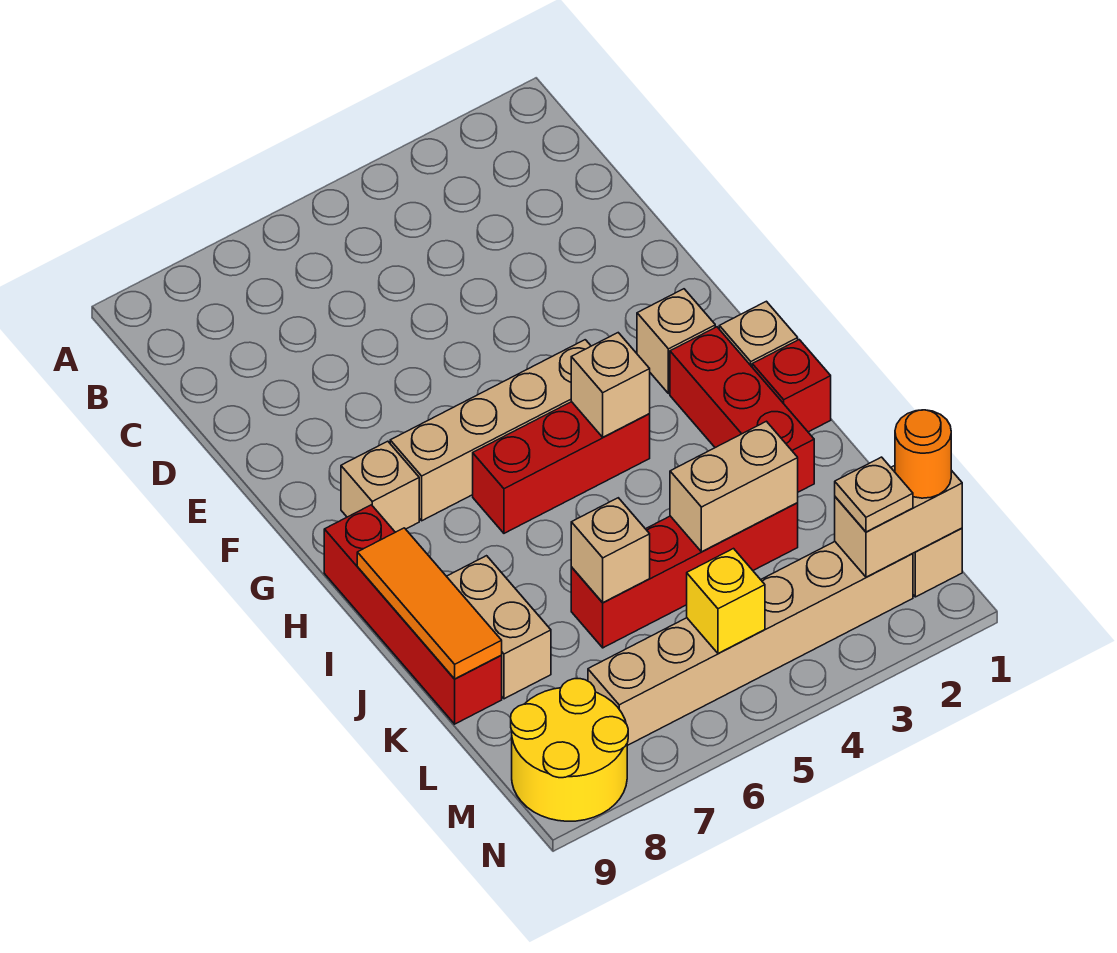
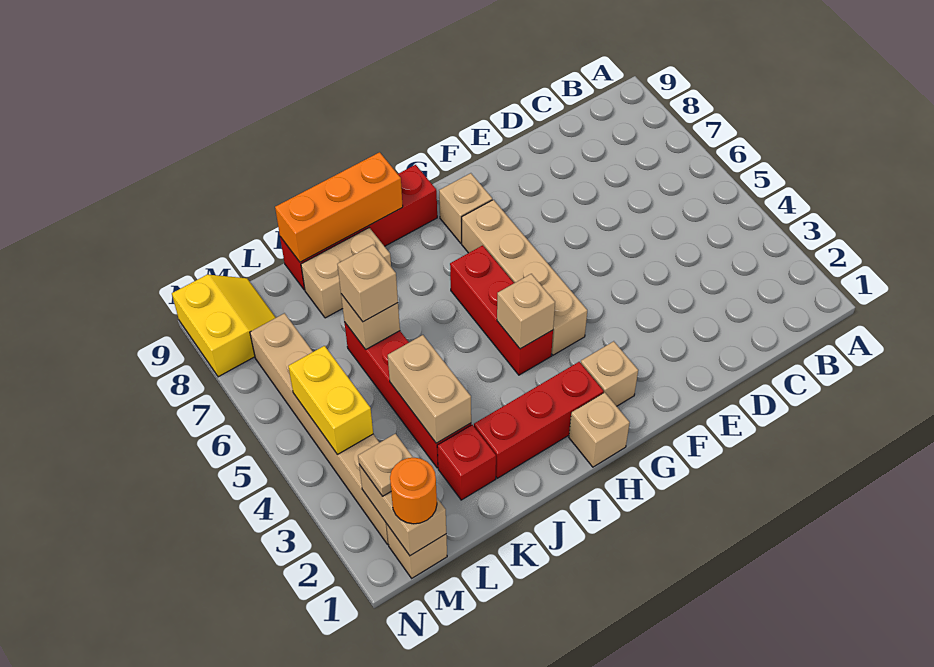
red brick I1 level 1 -> red brick K2 level 1
orange tile I9:K9 level 2 -> orange brick I9:K9 level 2
none -> tan brick K6 level 3
yellow brick M5 level 2 -> yellow brick M4:M5 level 2
yellow round brick M8:N9 level 1 -> yellow slope M8:N9 level 1 top N

